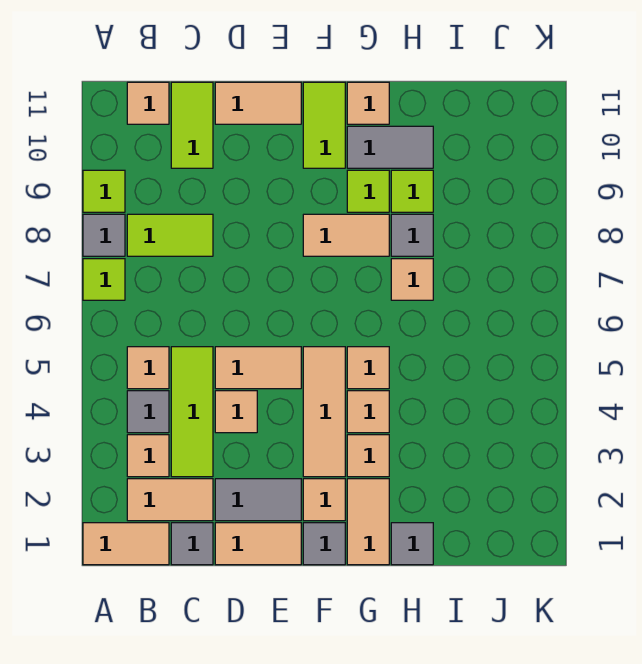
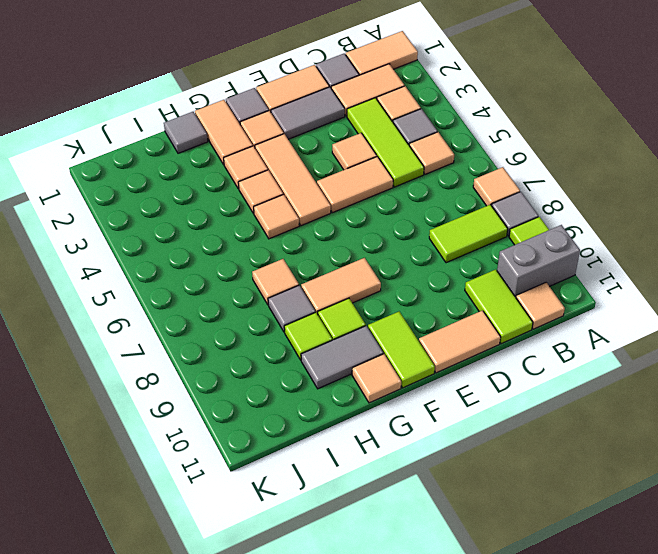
lime tile A7 level 1 -> tan tile A7 level 1
none -> grey brick A10:B10 level 1

